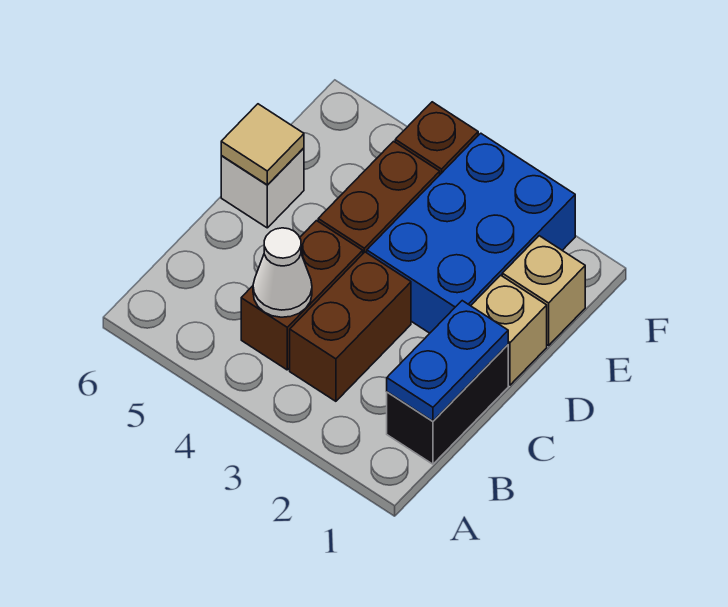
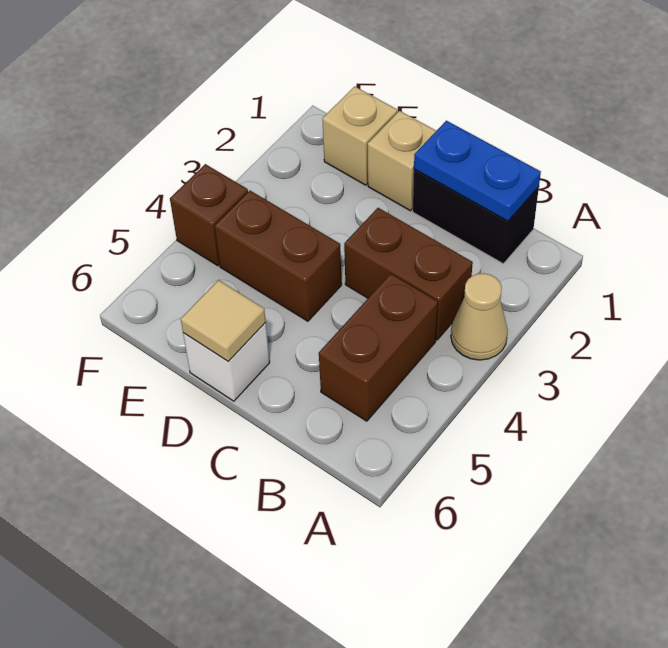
none -> tan cone A3 level 1
brown brick B4:C4 level 1 -> brown brick B4:B5 level 1
white cone B4 level 2 -> none
blue brick D2:F3 level 1 -> none

